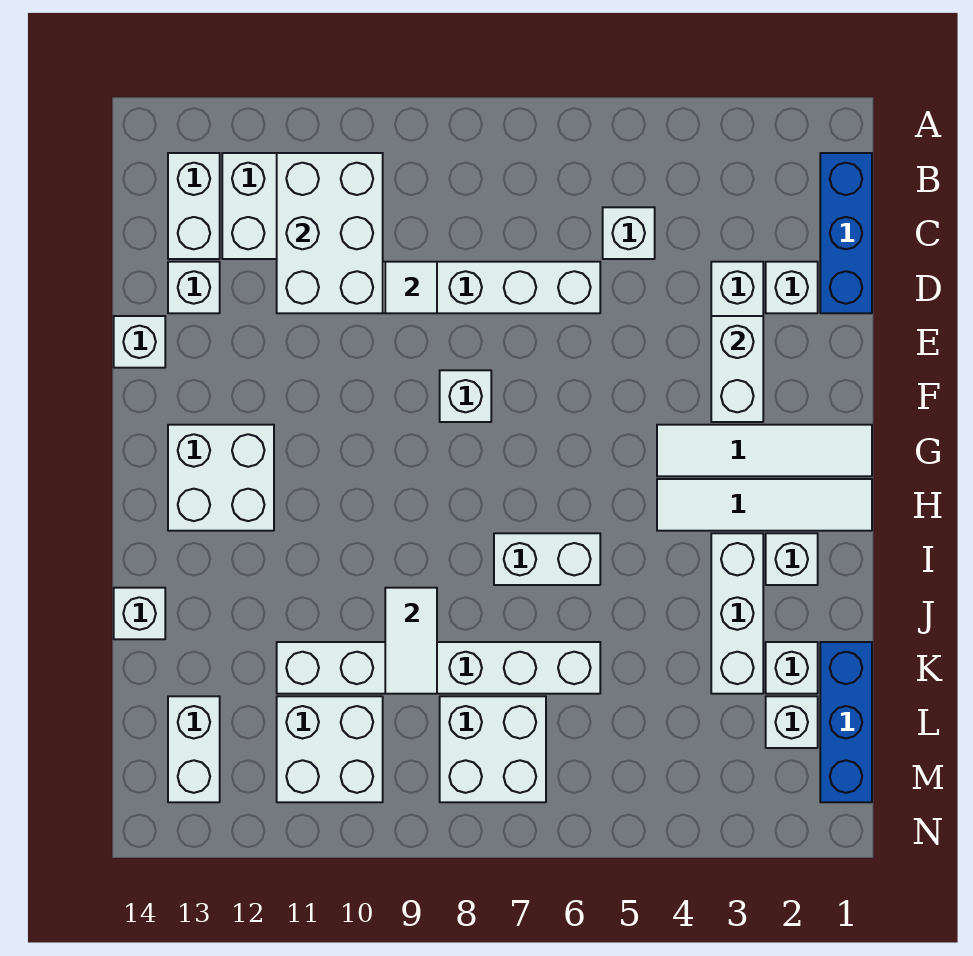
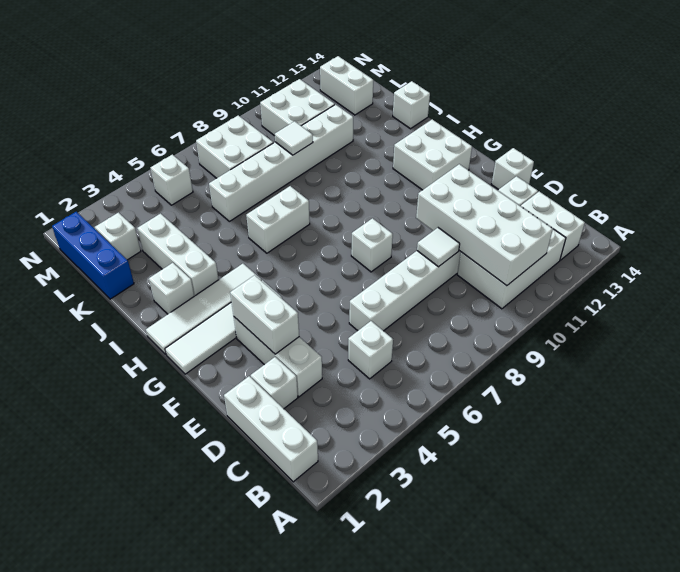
blue brick B1:D1 level 1 -> white brick B1:D1 level 1
white brick B10:D11 level 2 -> white brick B10:E11 level 2
white tile J9:K9 level 2 -> white tile K9 level 2
white brick K2 level 1 -> white brick M5 level 1

